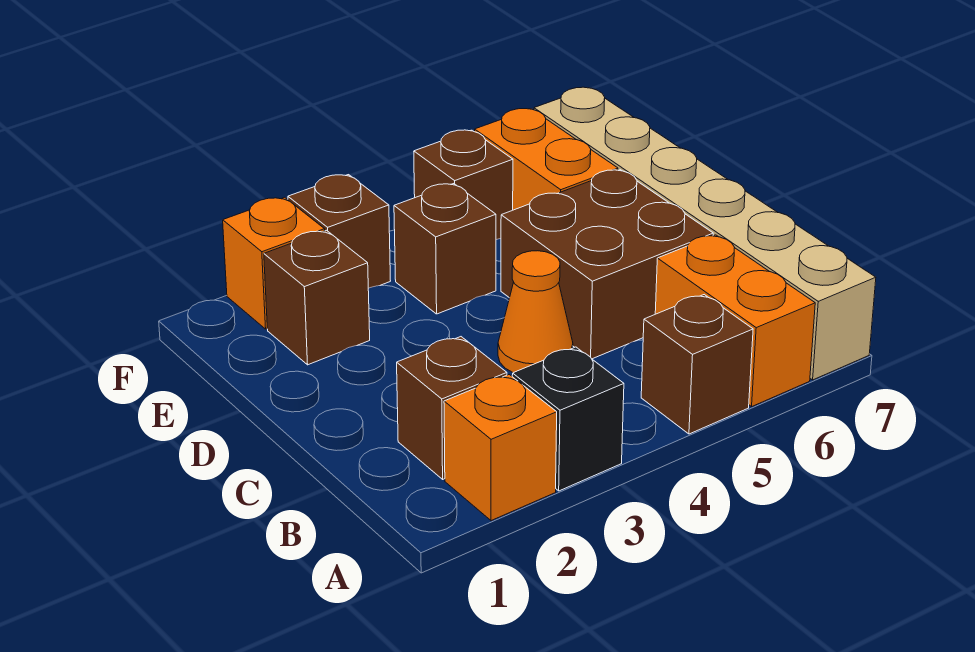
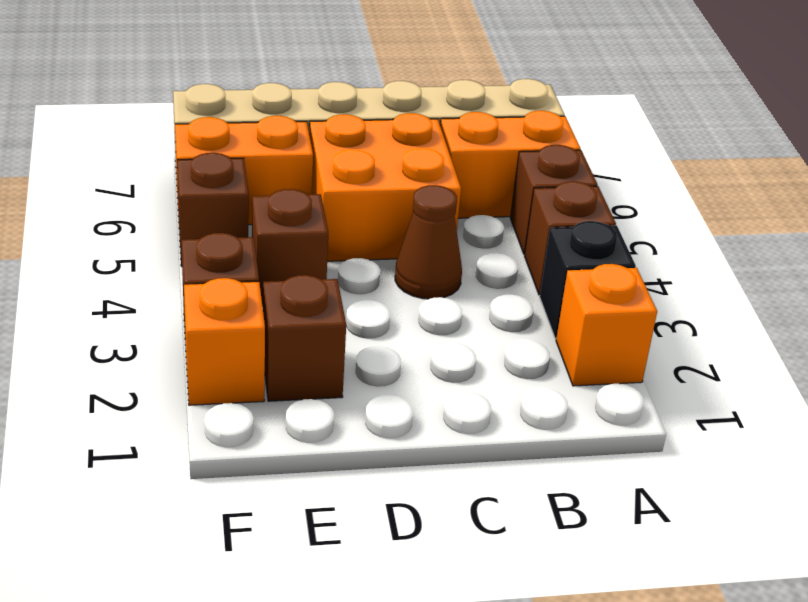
brown brick B2 level 1 -> brown brick A4 level 1
orange cone C4 level 1 -> brown cone C4 level 1
brown brick C5:D6 level 1 -> orange brick C5:D6 level 1

